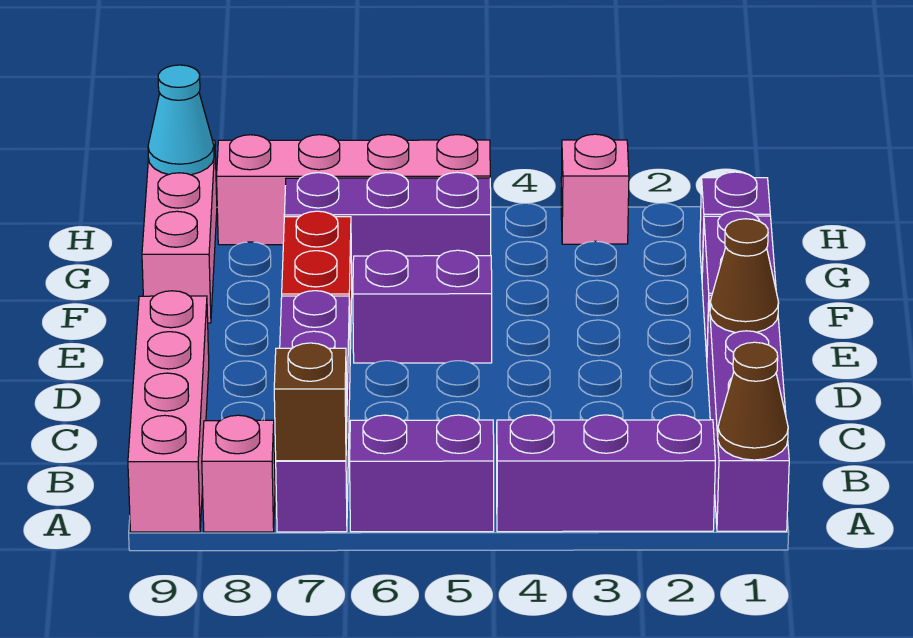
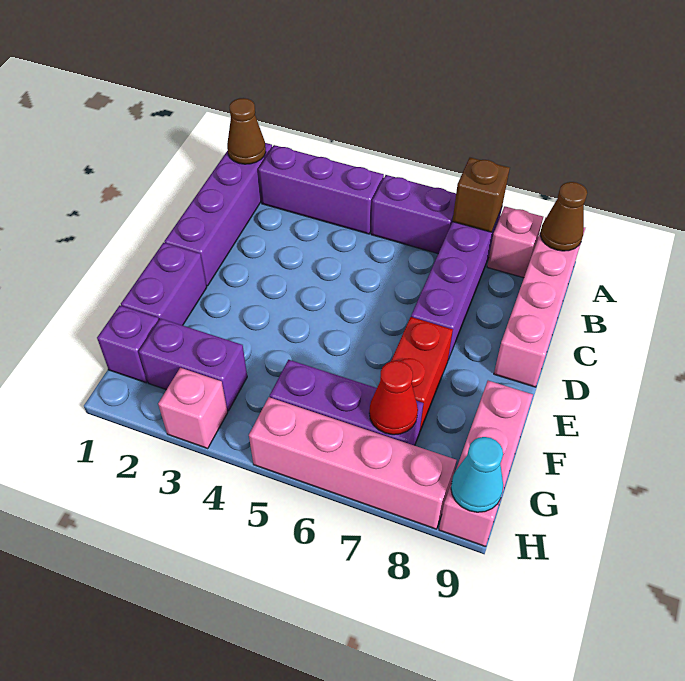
brown cone D1 level 2 -> brown cone A9 level 2
purple brick E5:E6 level 1 -> purple brick G2:G3 level 1
none -> red cone G7 level 2

